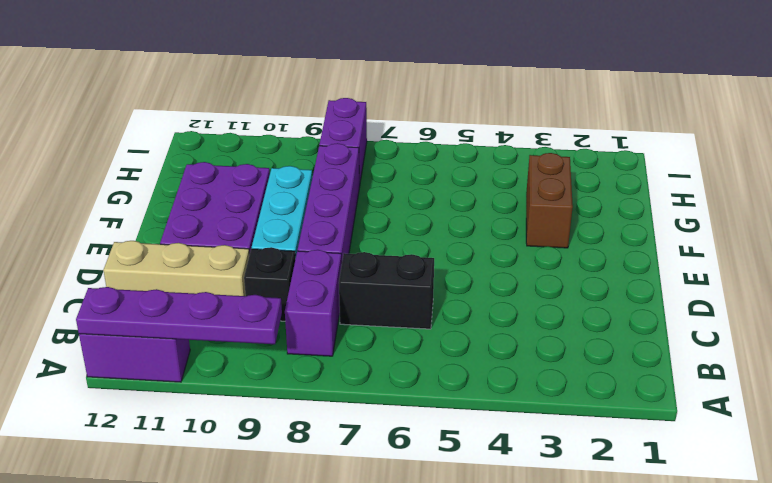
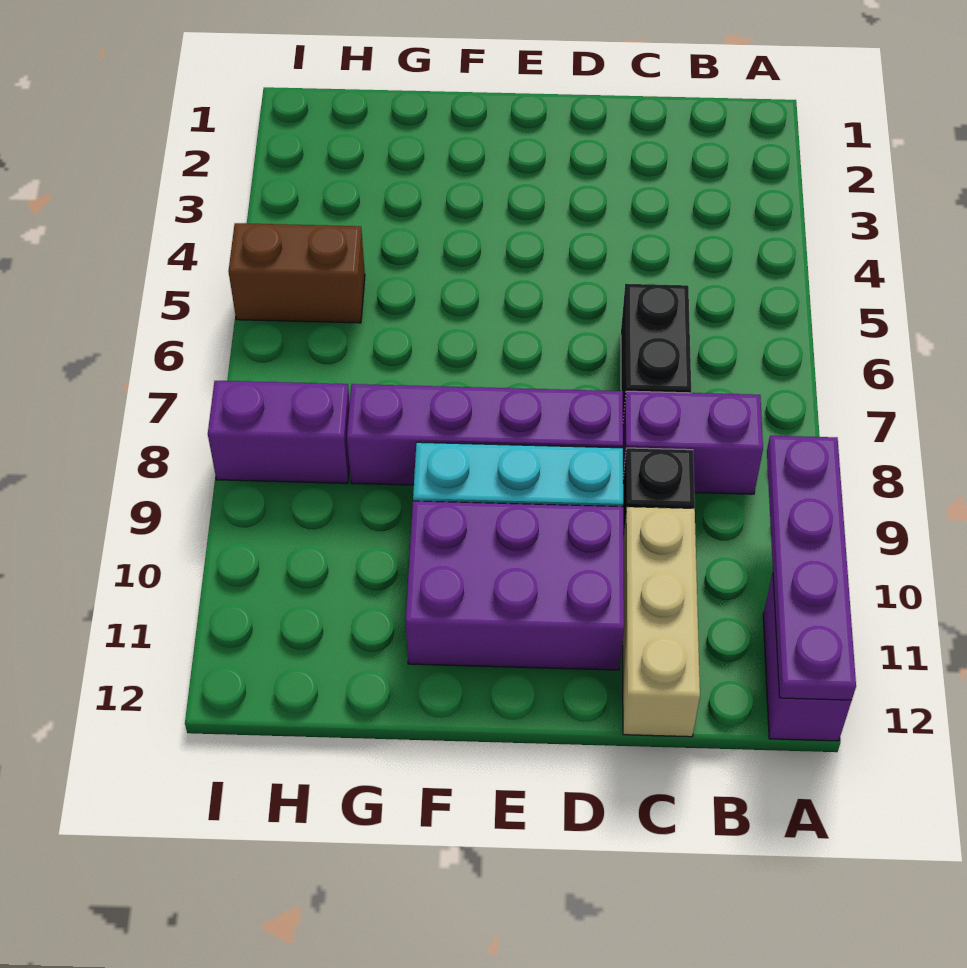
brown brick F3:G3 level 1 -> brown brick H5:I5 level 1

